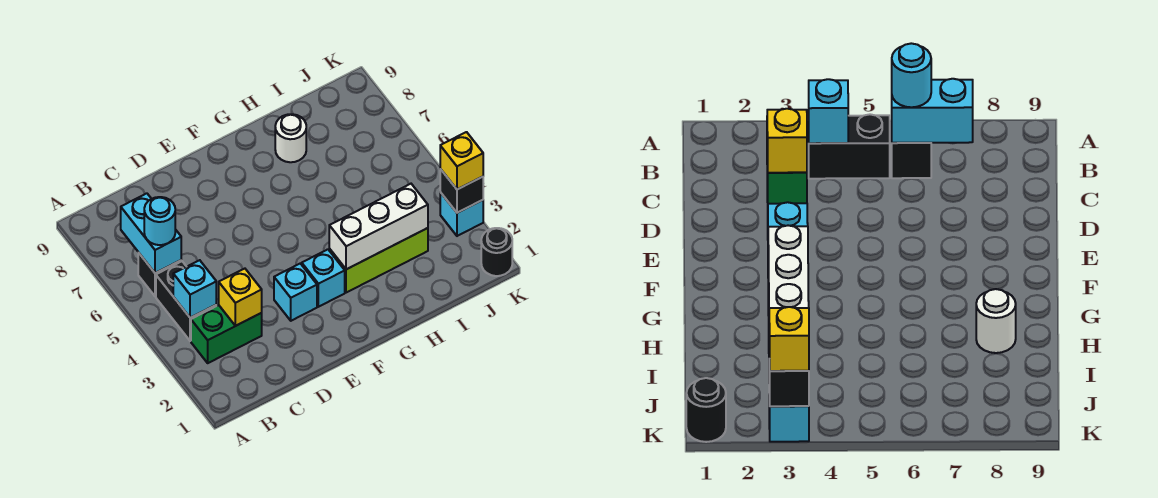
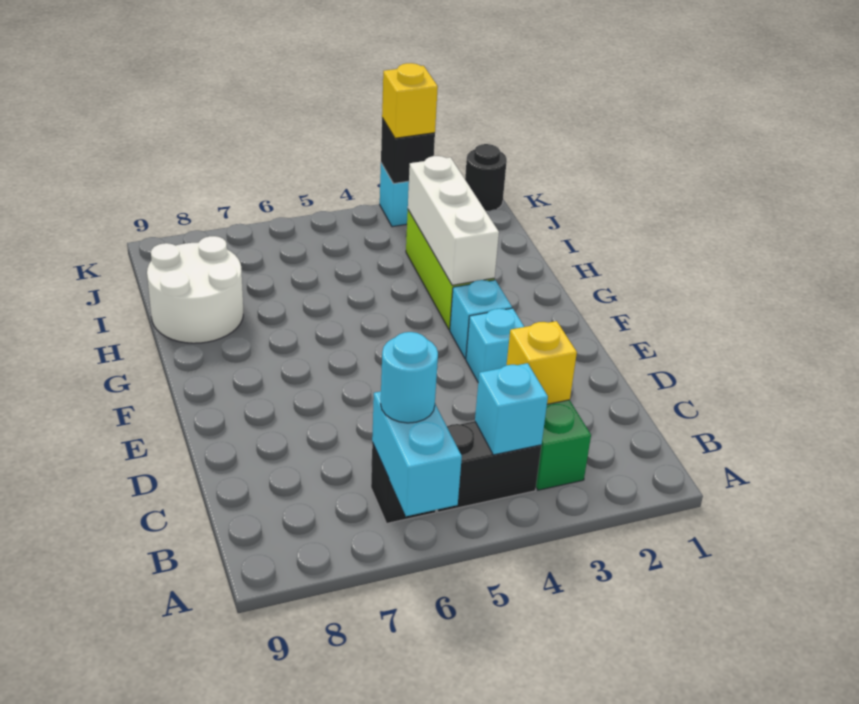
cyan brick B6:B7 level 2 -> cyan brick A6:B6 level 2
white round brick H8 level 1 -> white round brick H8:I9 level 1

